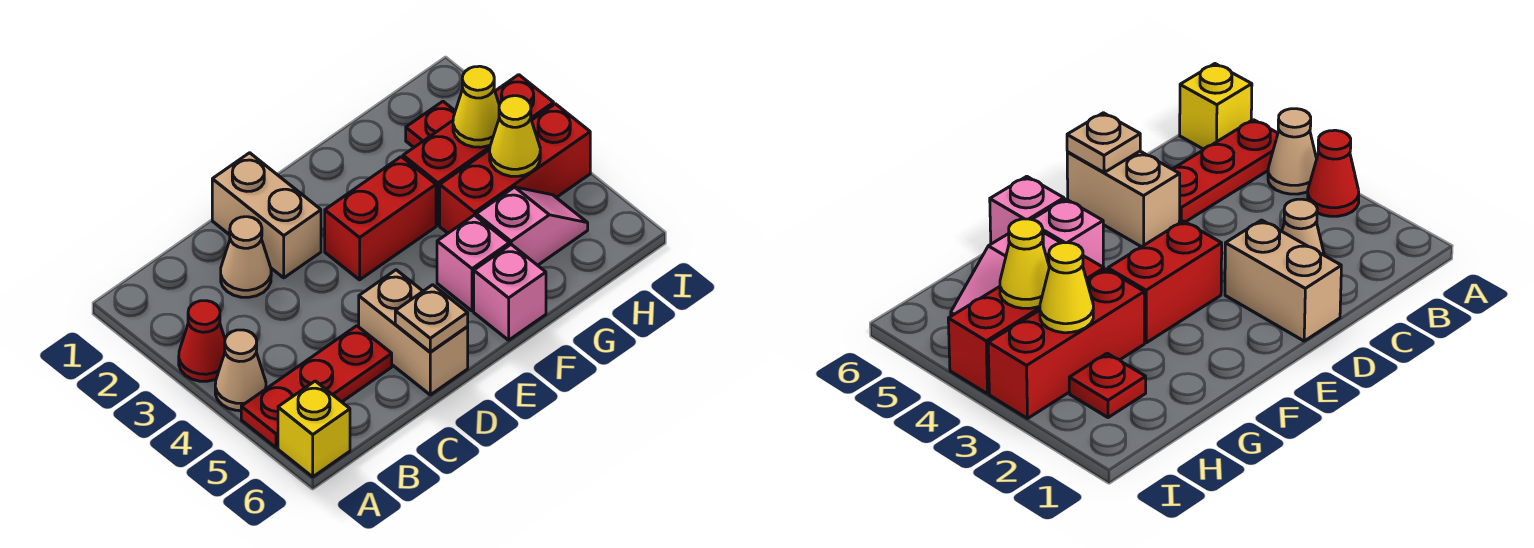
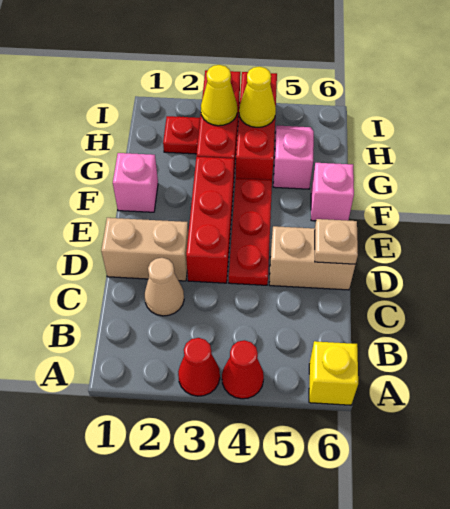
tan cone A4 level 1 -> red cone A4 level 1
red plate A5:C5 level 1 -> red plate D4:F4 level 1
red brick E3:F3 level 1 -> red brick D3:F3 level 1
pink brick F5 level 1 -> pink brick F1 level 1

